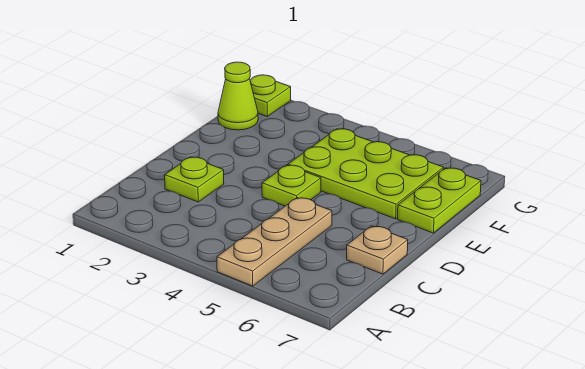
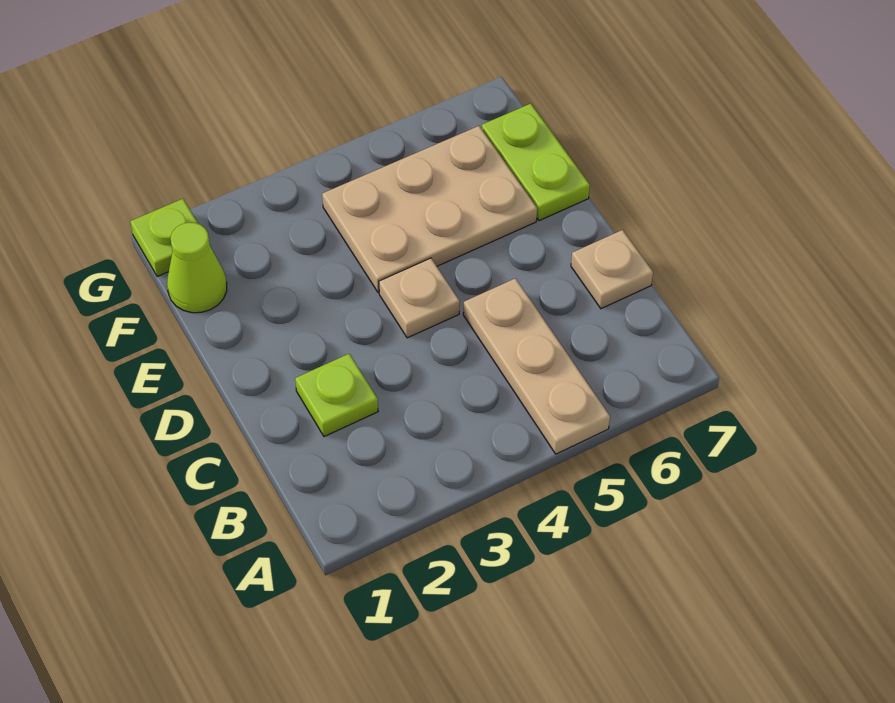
lime plate D4 level 1 -> tan plate D4 level 1
lime plate E4:F6 level 1 -> tan plate E4:F6 level 1

